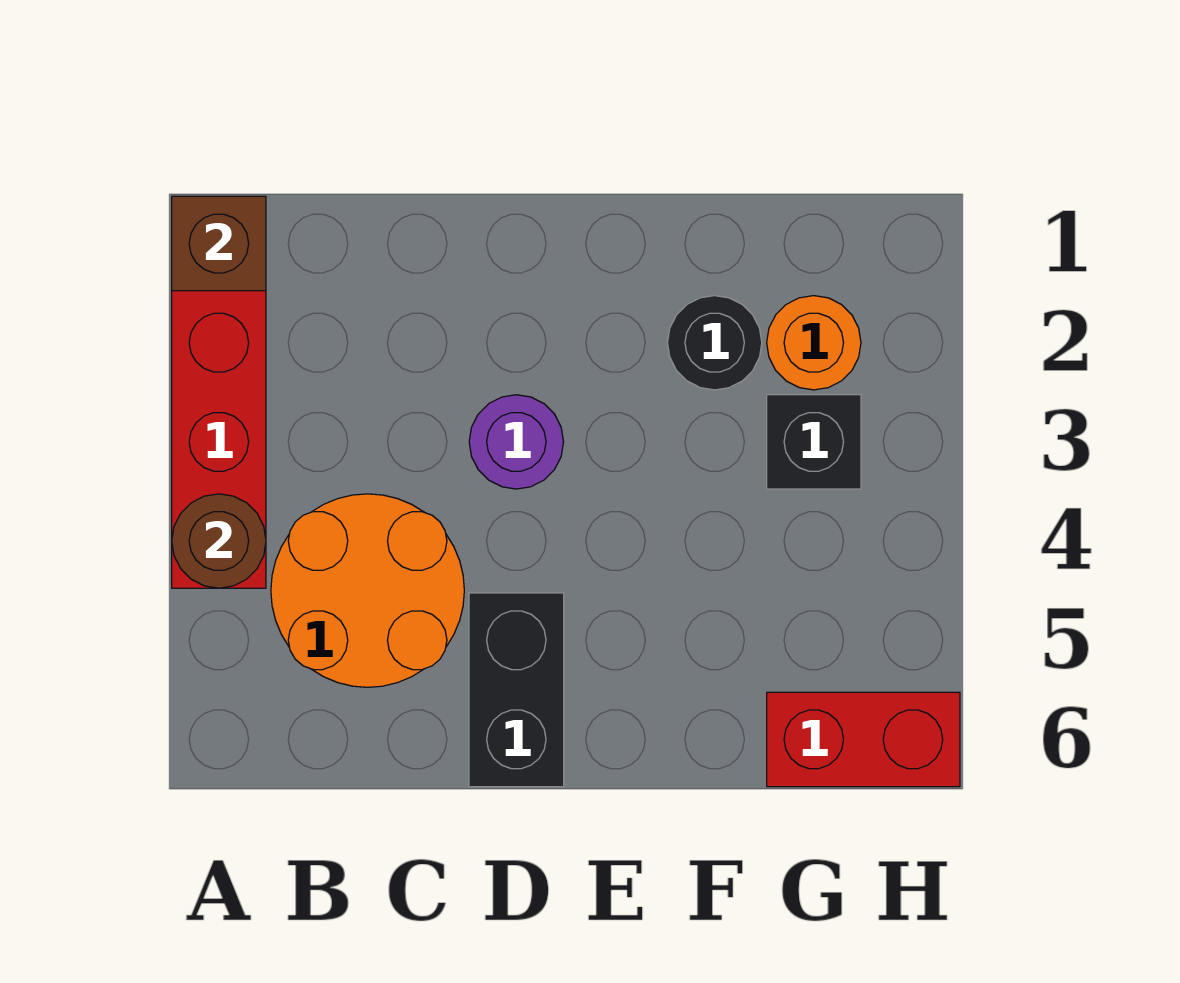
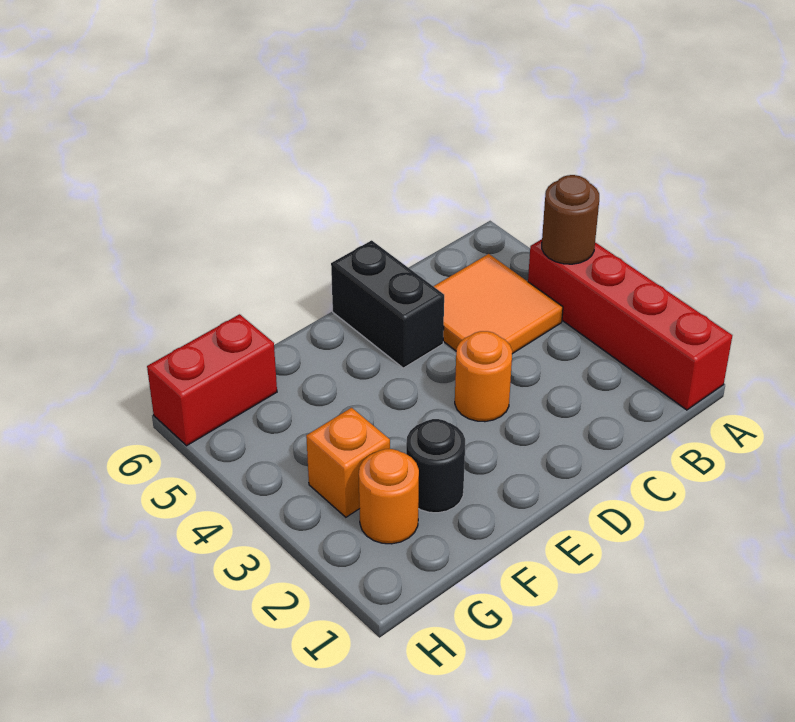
brown brick A1 level 2 -> none
orange round brick B4:C5 level 1 -> orange tile B4:C5 level 1
purple round brick D3 level 1 -> orange round brick D3 level 1
black brick G3 level 1 -> orange brick G3 level 1

